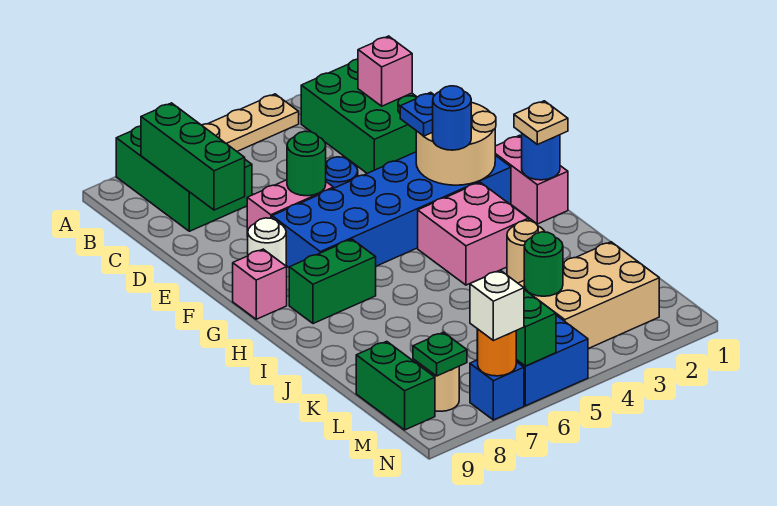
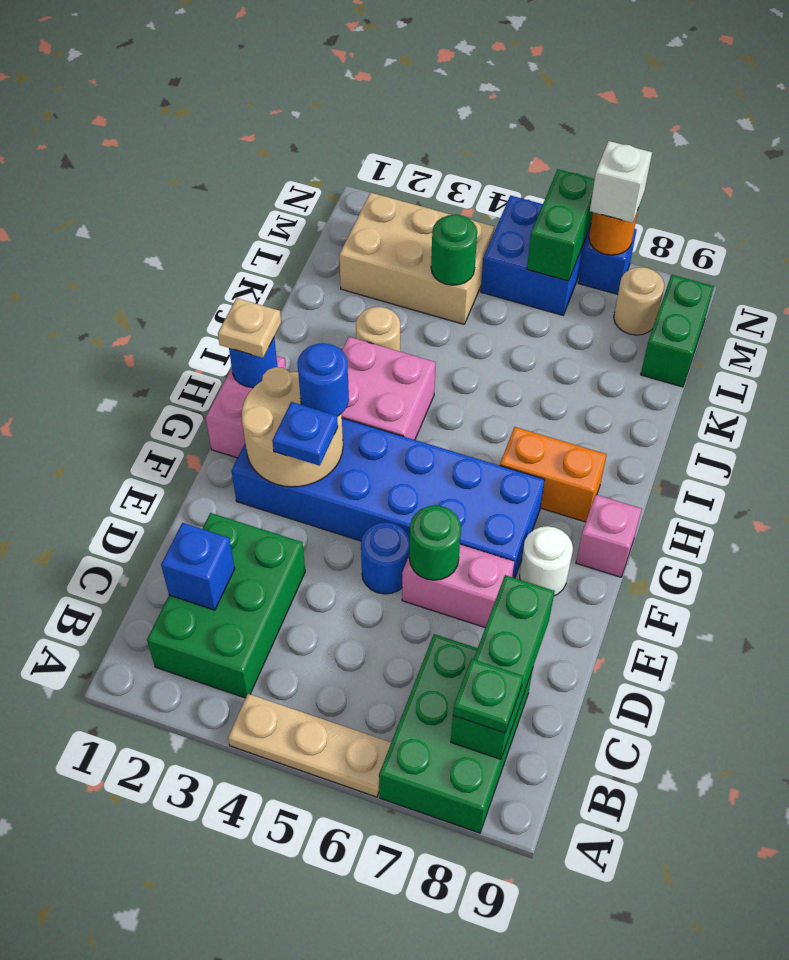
pink brick C2 level 2 -> blue brick C2 level 2
green brick H7:H8 level 1 -> orange brick H7:H8 level 1
green plate M8 level 2 -> green plate B8 level 3

